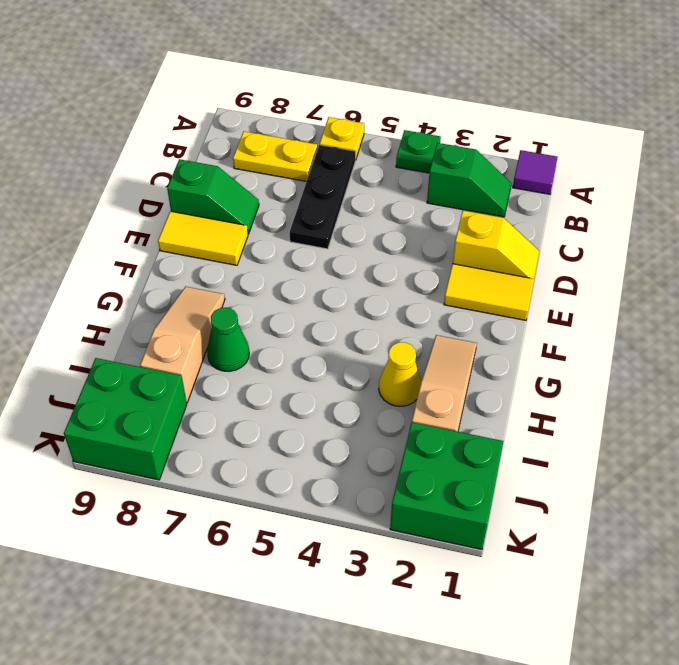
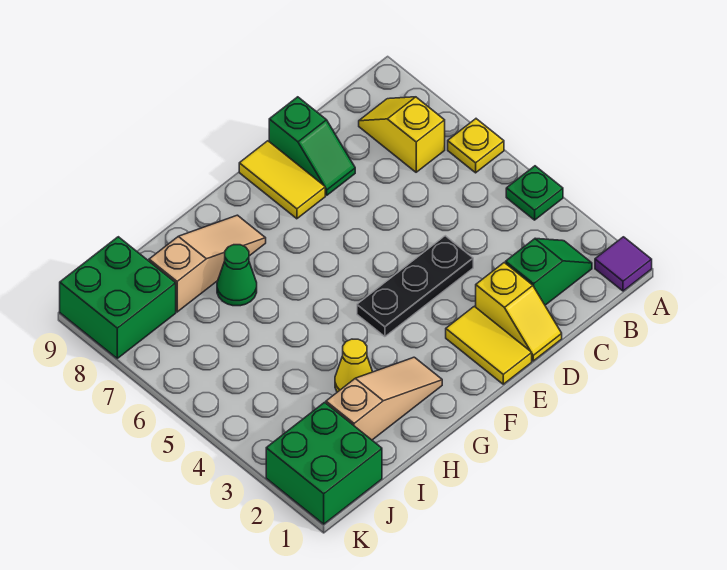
green slope B2:B3 level 1 top 3 -> green slope B2:C2 level 1 top C
black plate B6:D6 level 1 -> black plate D4:F4 level 1
yellow plate B7:B8 level 1 -> yellow slope B7:B8 level 1 top 7

